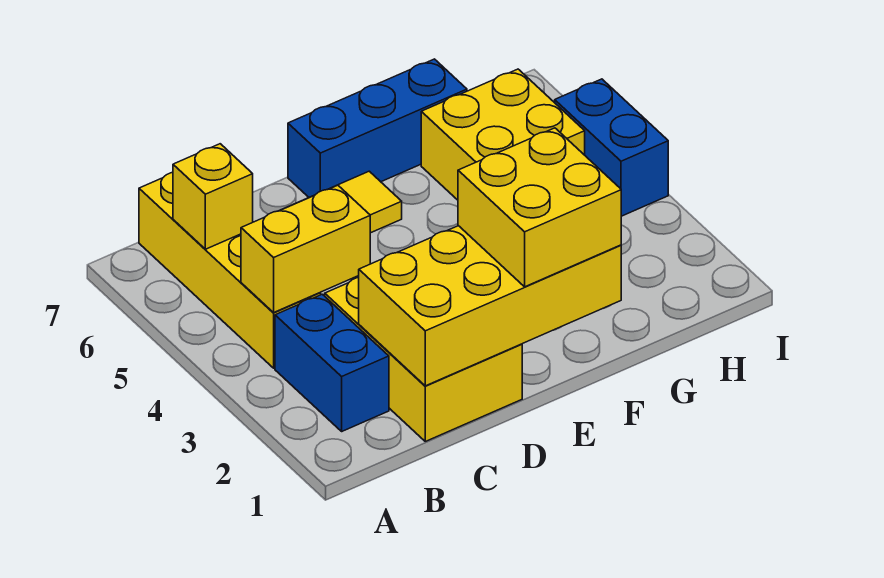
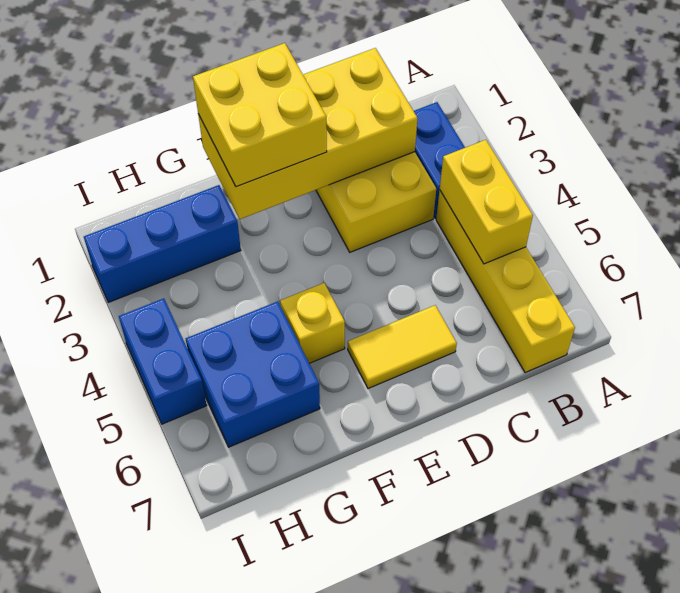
yellow brick B4:C4 level 2 -> yellow brick B4:B5 level 2
yellow brick B6 level 2 -> yellow brick F5 level 1
blue brick E7:G7 level 1 -> blue brick G2:I2 level 1
yellow brick G5:H6 level 1 -> blue brick G5:H6 level 1

